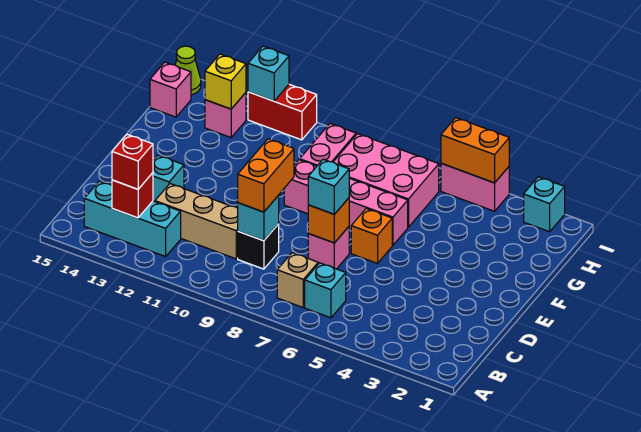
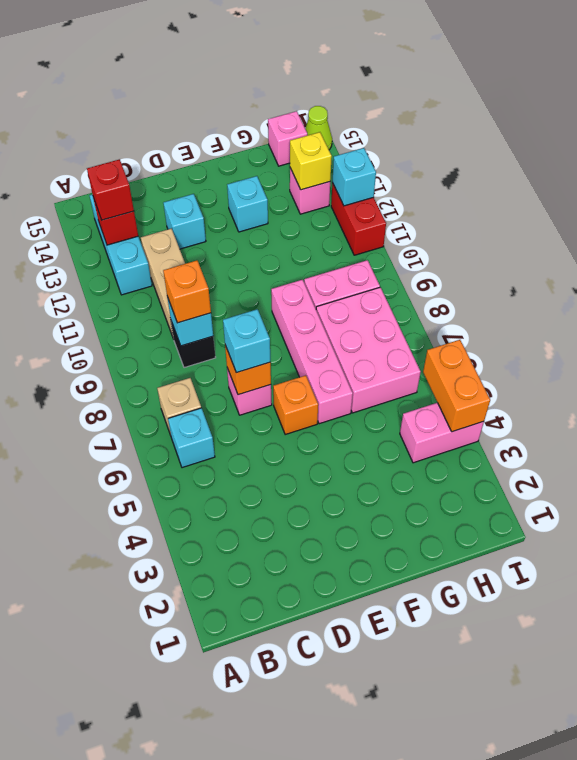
orange brick C9:D9 level 3 -> orange brick C9 level 3
cyan brick I2 level 1 -> cyan brick F13 level 1
pink brick I4:I5 level 1 -> pink brick H4:I4 level 1

